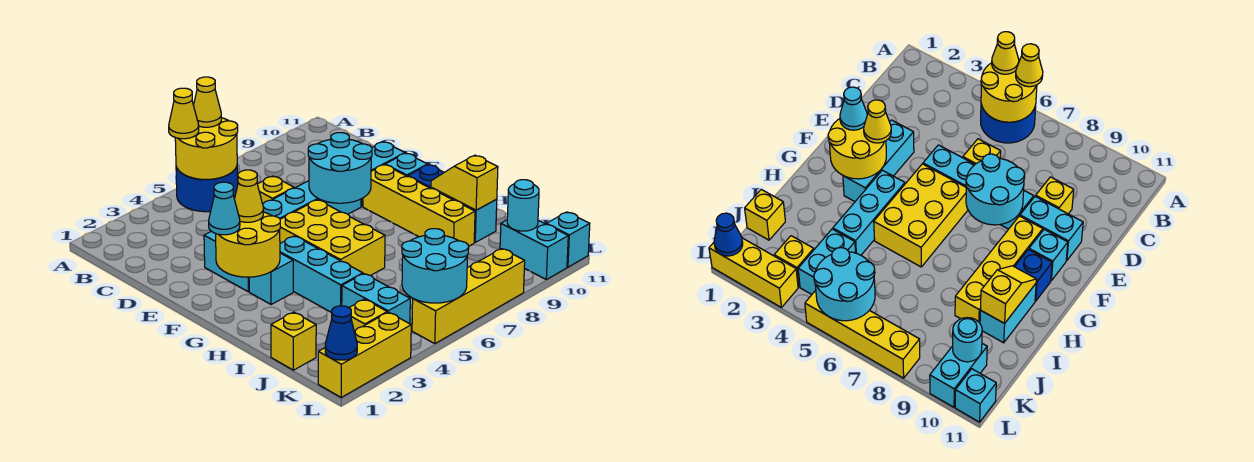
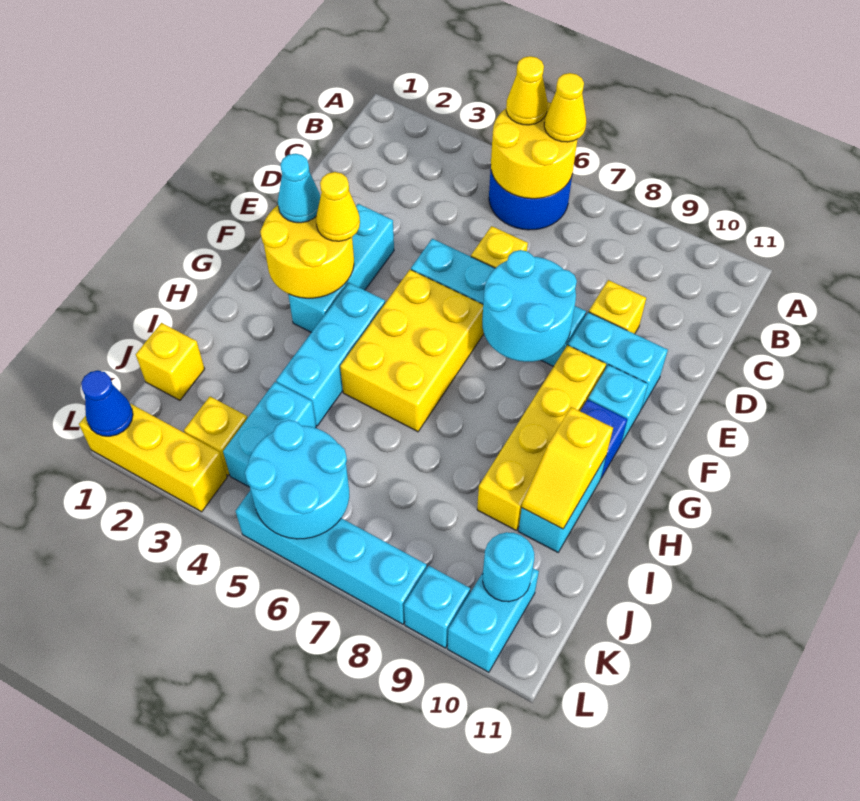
yellow slope H10:I10 level 2 top I -> yellow slope H10:I10 level 2 top H
yellow brick L5:L8 level 1 -> cyan brick L5:L8 level 1
cyan brick L11 level 1 -> cyan brick L9 level 1

